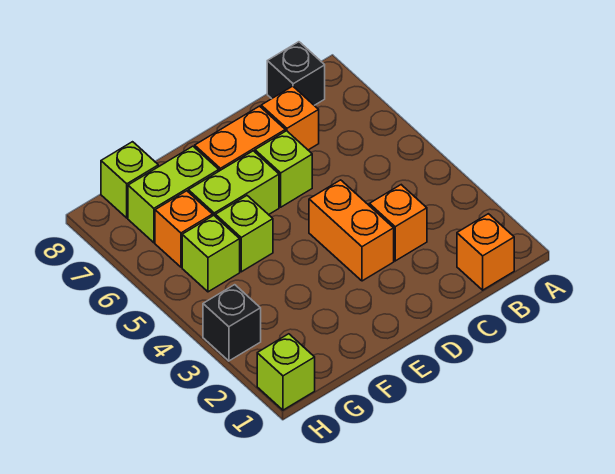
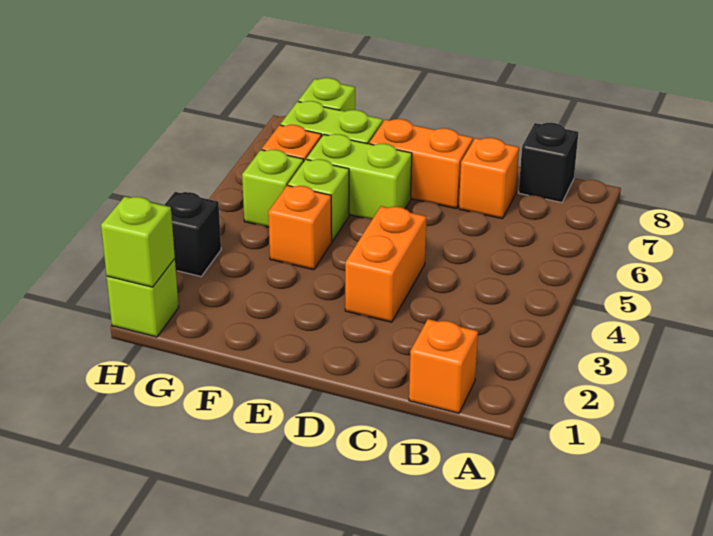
orange brick C3 level 1 -> orange brick F4 level 1
lime brick D6 level 1 -> lime brick H1 level 2

